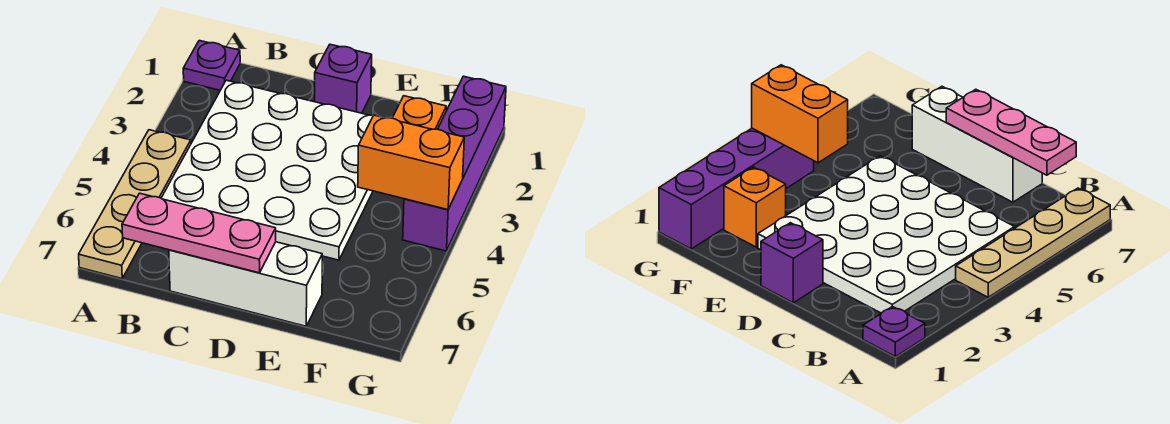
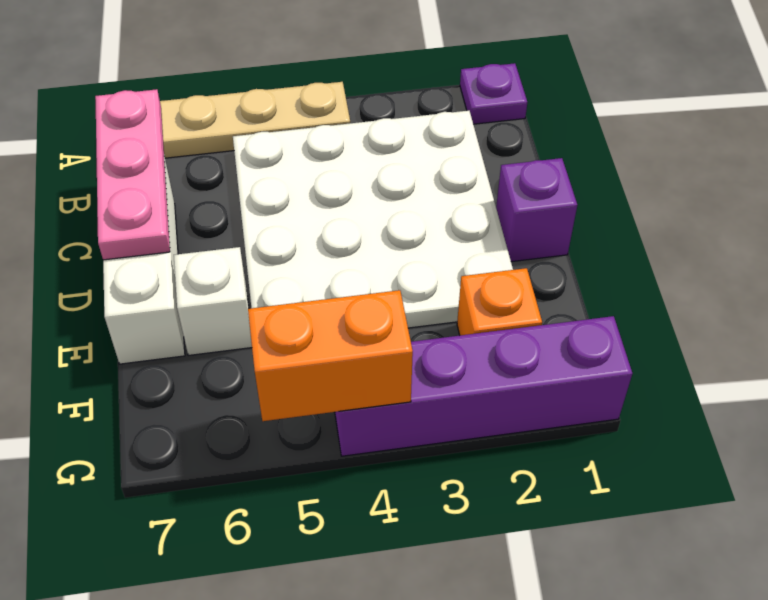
none -> white brick E6 level 1
orange brick F4:G4 level 2 -> orange brick G4:G5 level 2

